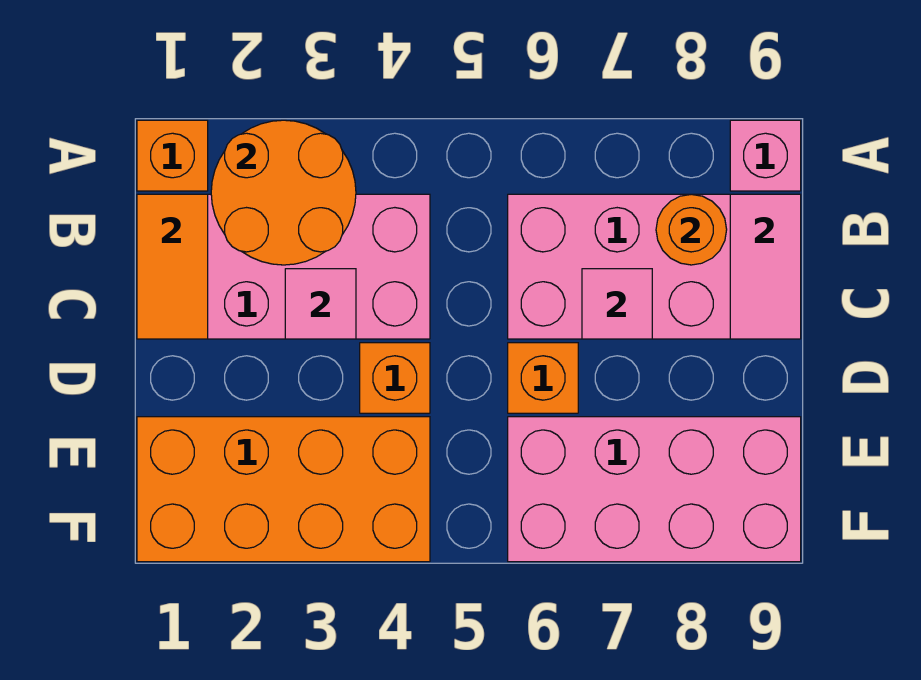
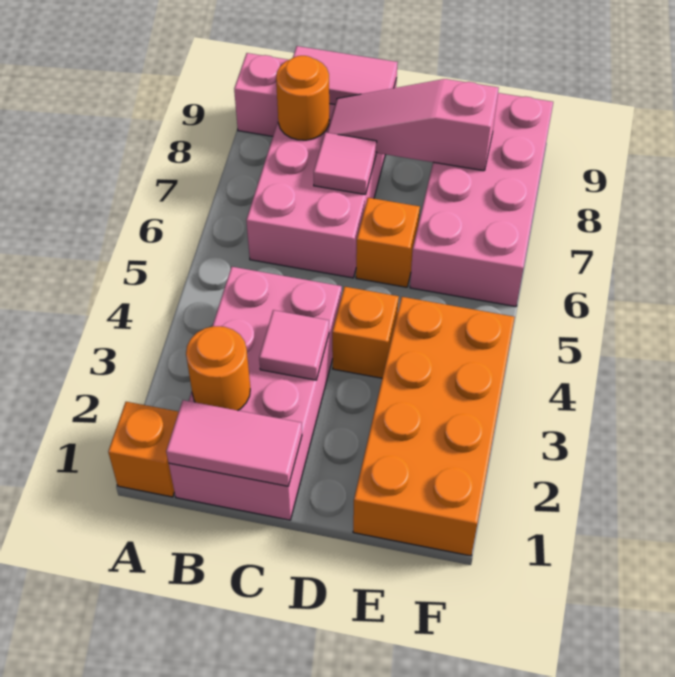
orange round brick A2:B3 level 2 -> orange round brick B2 level 2
orange tile B1:C1 level 2 -> pink tile B1:C1 level 2
none -> pink slope C8:E8 level 2 top E

